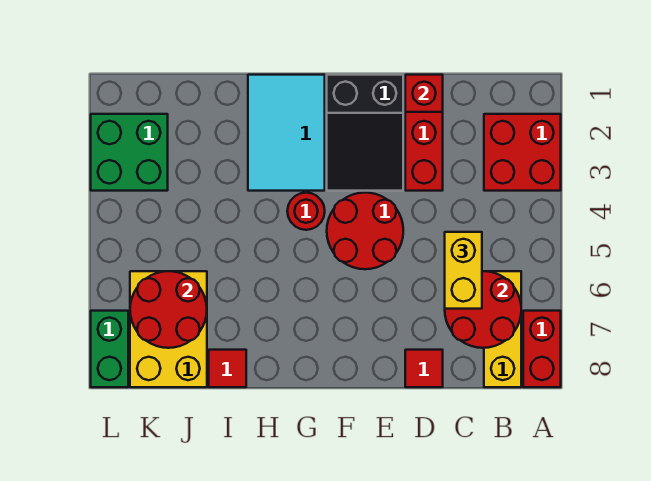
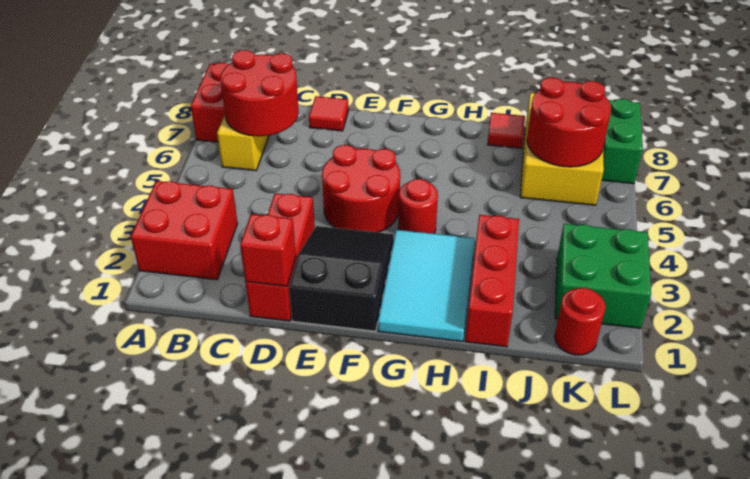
yellow brick C5:C6 level 3 -> none
none -> red brick I1:I3 level 1
none -> red round brick K1 level 1

